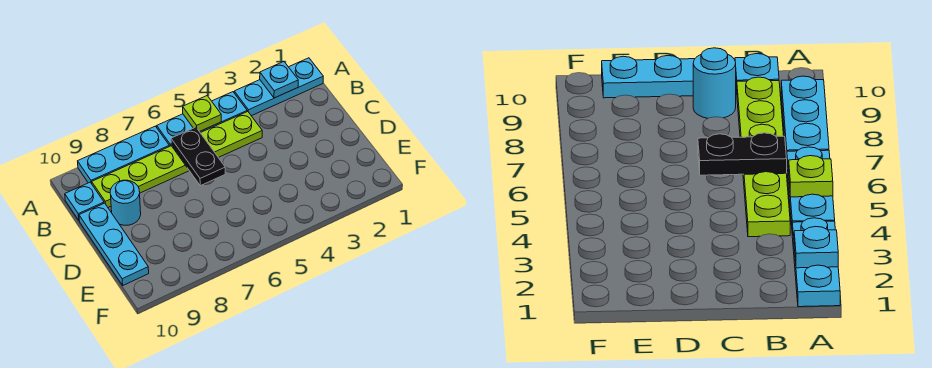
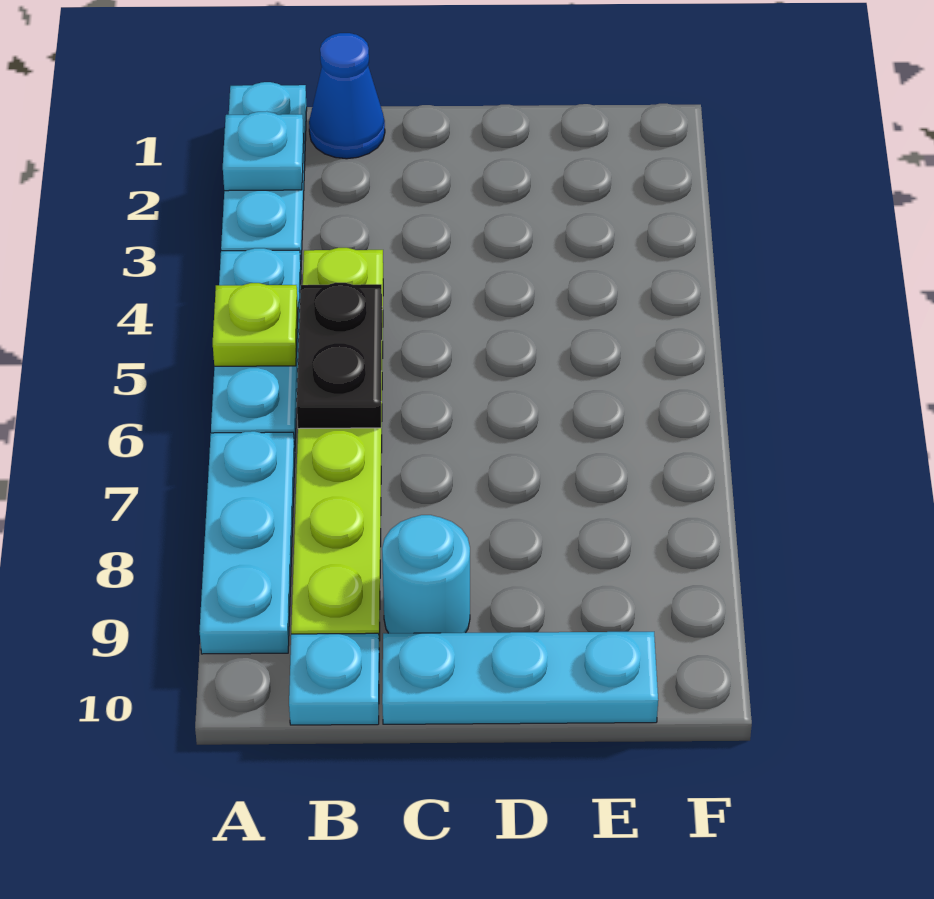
none -> blue cone B1 level 1
black plate B6:C6 level 2 -> black plate B5:B6 level 2

